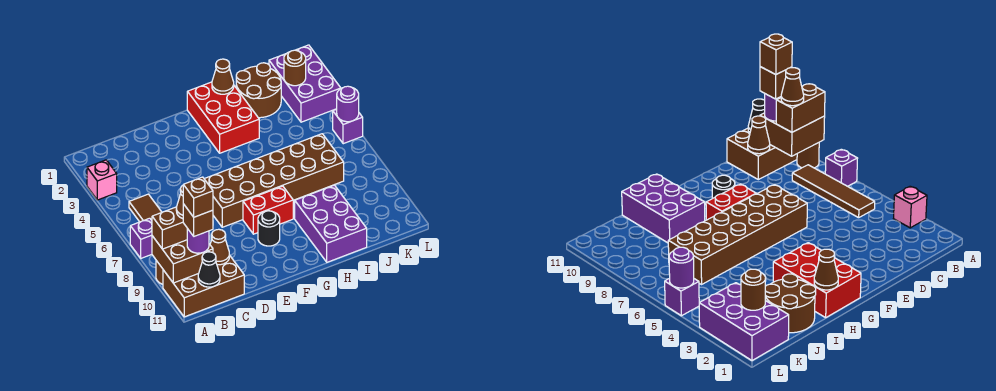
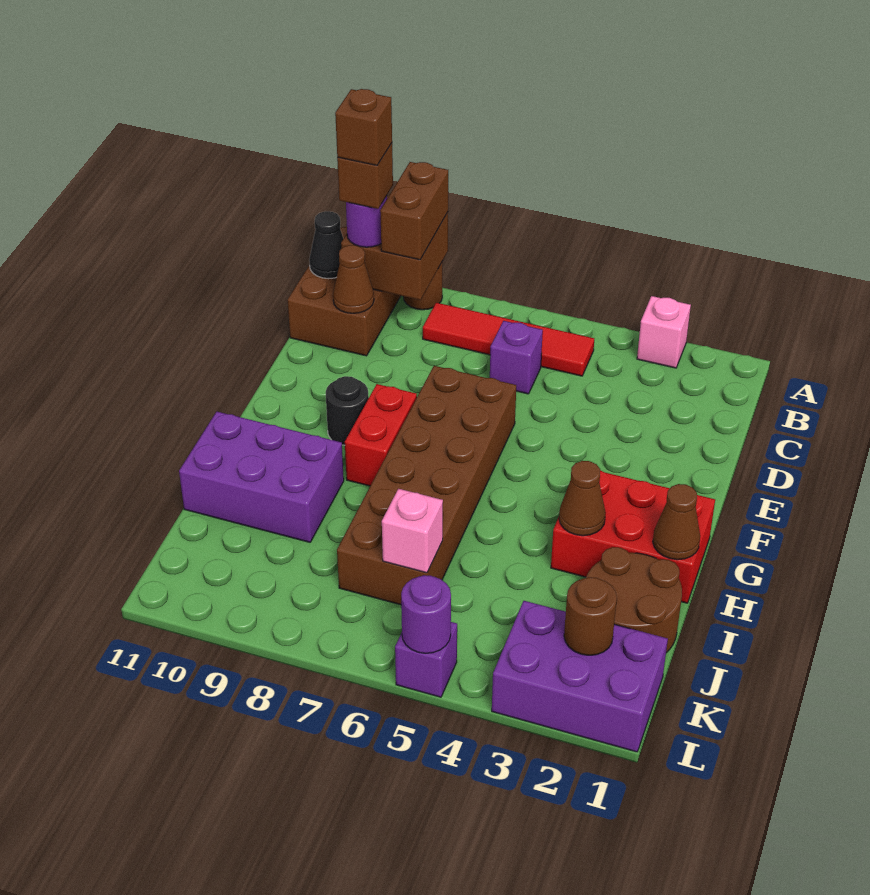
purple brick A7 level 1 -> purple brick C6 level 1
brown tile B5:B8 level 1 -> red tile B5:B8 level 1
brown cone B9 level 4 -> brown cone H3 level 2
none -> pink brick J6 level 2

